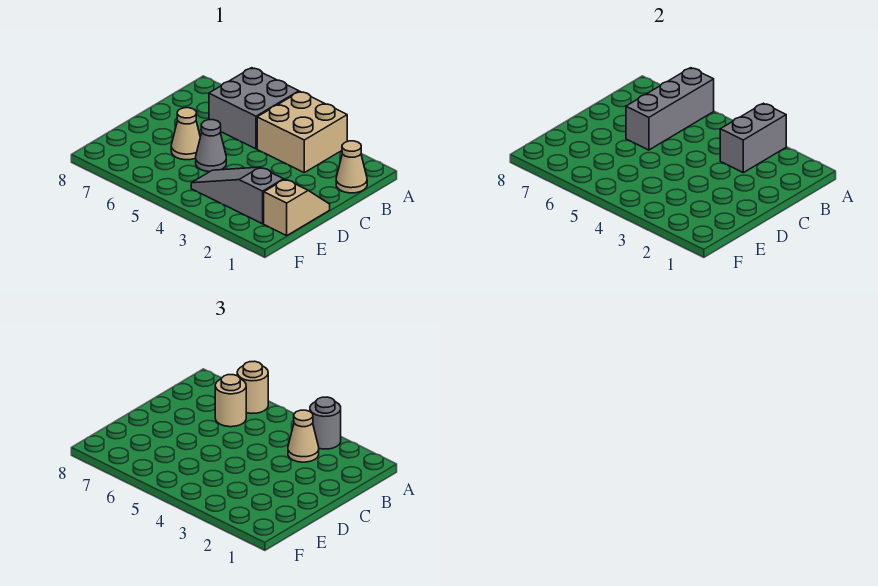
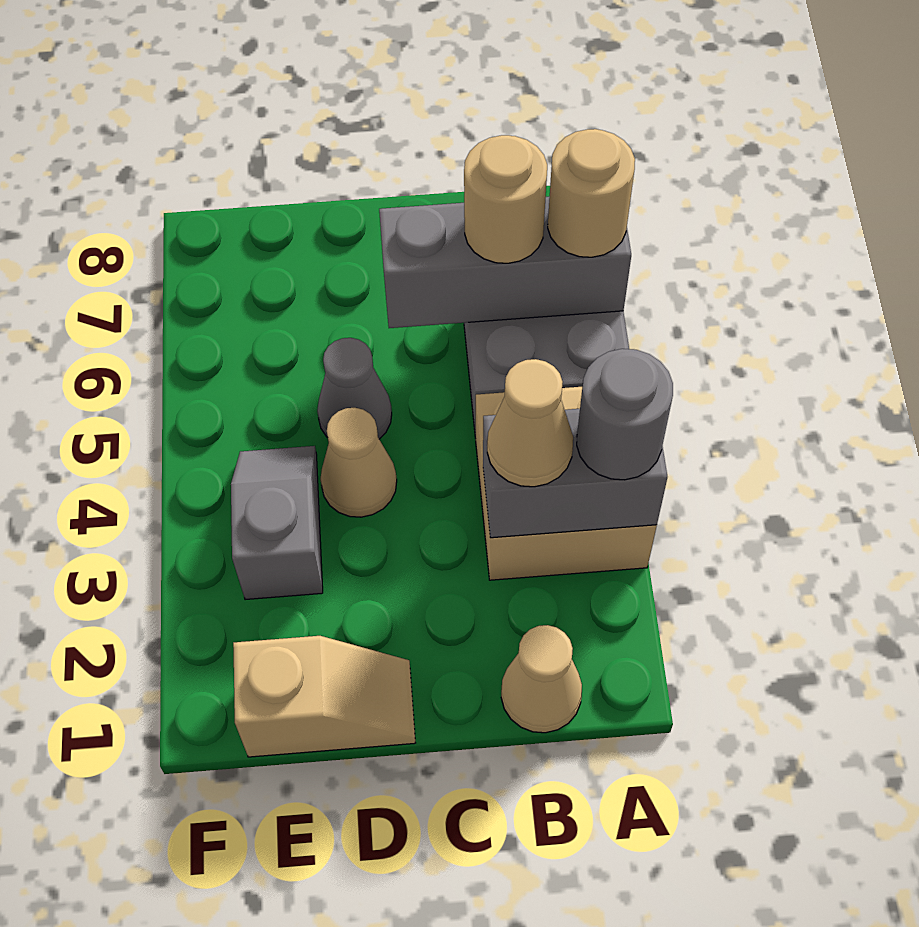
tan cone D6 level 1 -> tan cone D4 level 1
grey slope E2:E4 level 1 top 2 -> grey slope E3:E4 level 1 top 3

